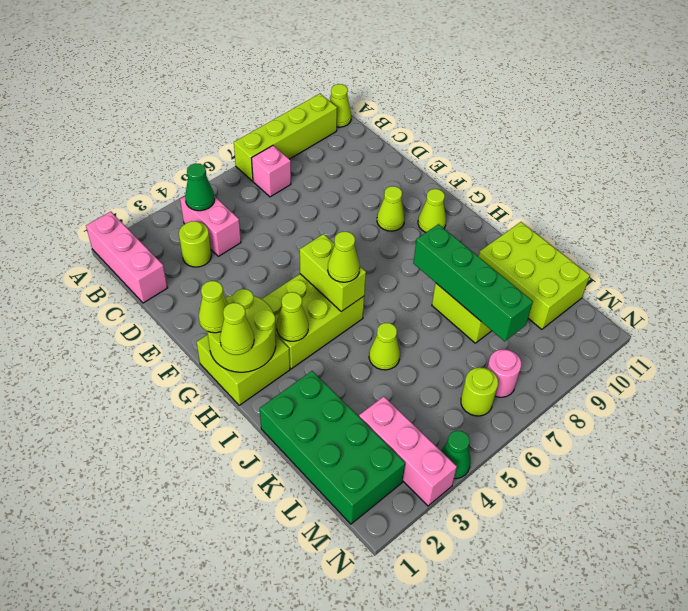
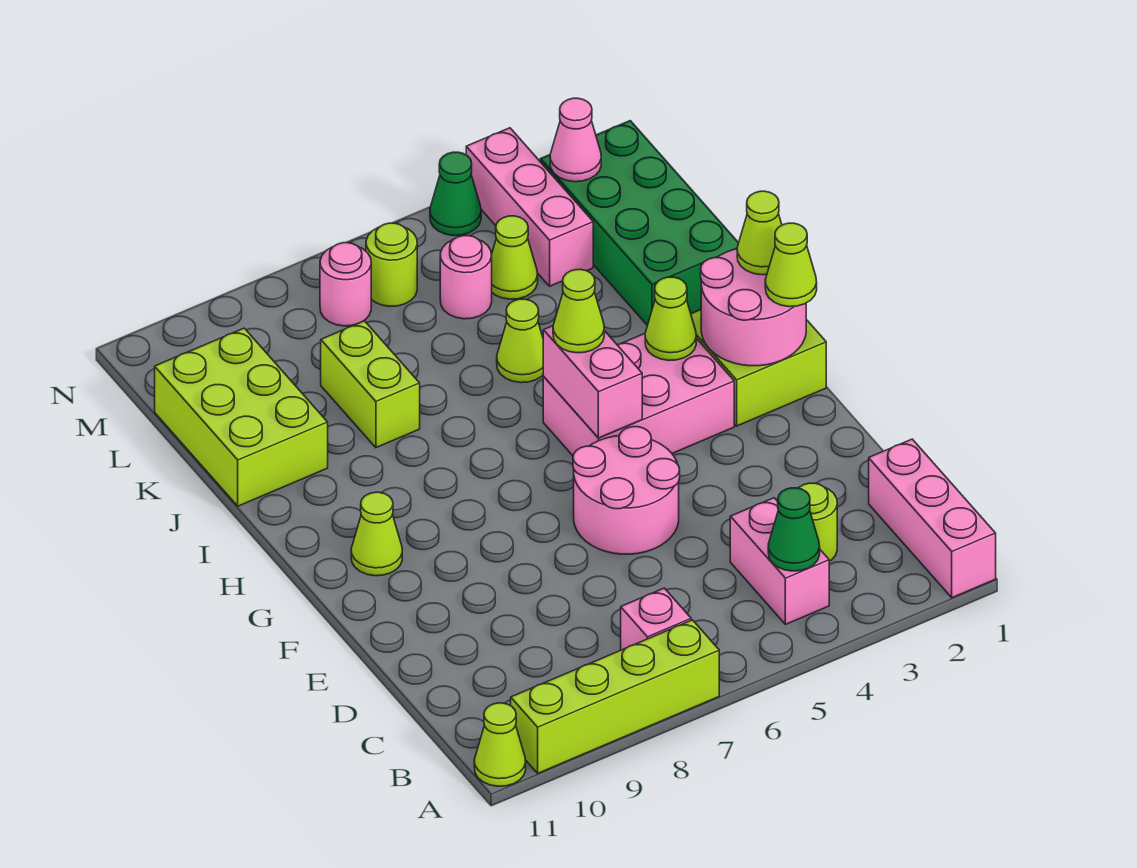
none -> pink round brick E5:F6 level 1
lime cone F9 level 1 -> lime cone L4 level 1
lime round brick G1:H2 level 2 -> pink round brick G1:H2 level 2
lime brick G3:H5 level 1 -> pink brick G3:H5 level 1
lime brick G5:H5 level 2 -> pink brick G5:H5 level 2
green brick I8:L8 level 2 -> none
none -> pink round brick L5 level 1
none -> pink cone M2 level 2

